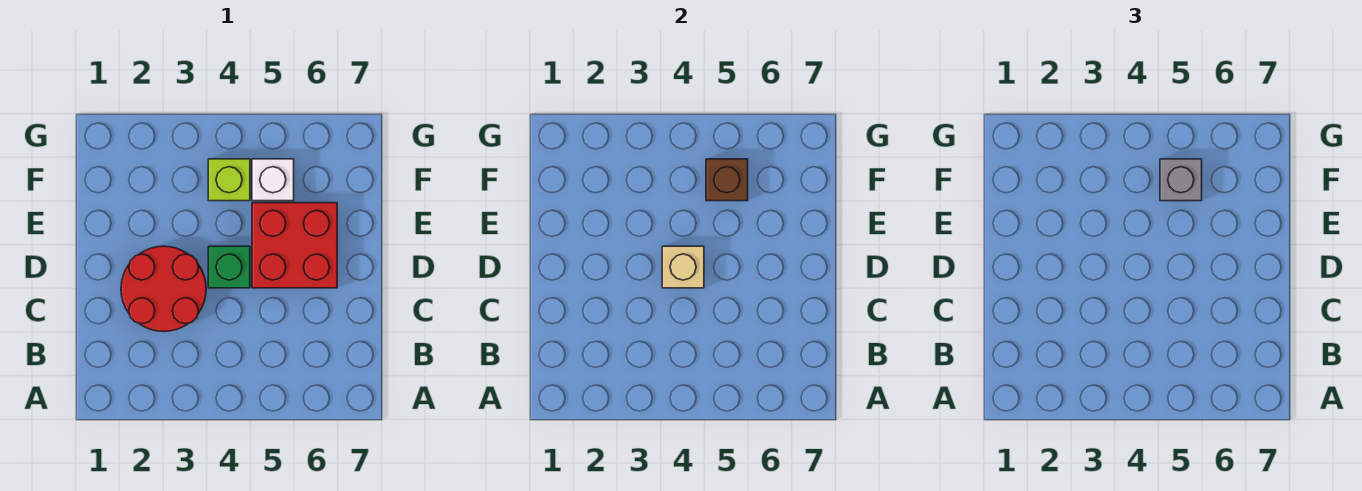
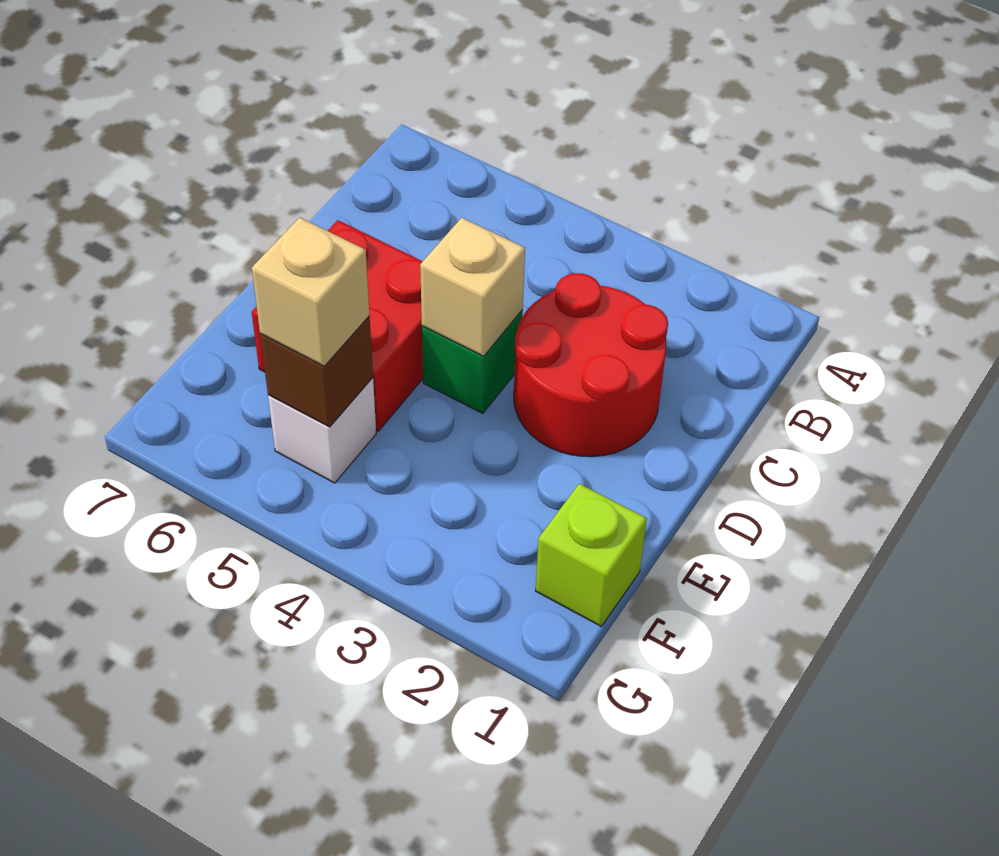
lime brick F4 level 1 -> lime brick F1 level 1
grey brick F5 level 3 -> tan brick F5 level 3

